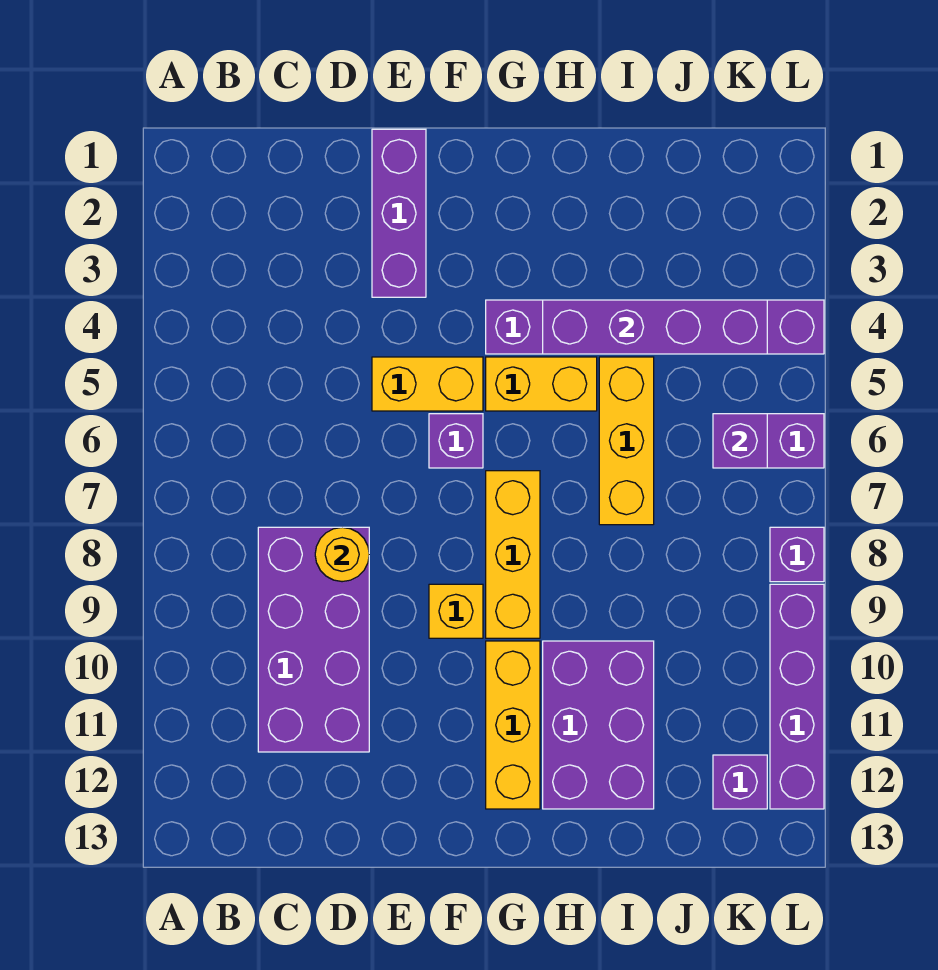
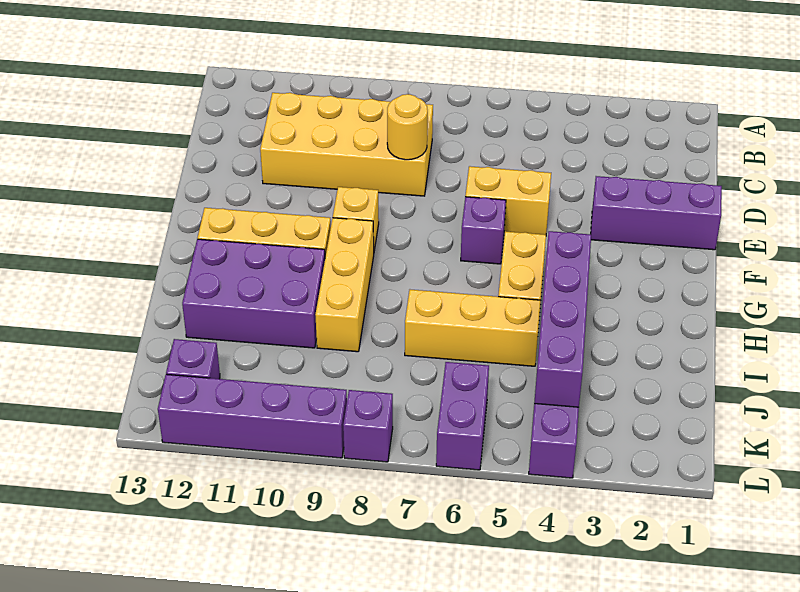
purple brick C8:D11 level 1 -> yellow brick C8:D11 level 1
yellow brick E5:F5 level 1 -> yellow brick E5:E6 level 1
yellow brick G7:G9 level 1 -> yellow brick G9:I9 level 1
purple brick K6 level 2 -> none

